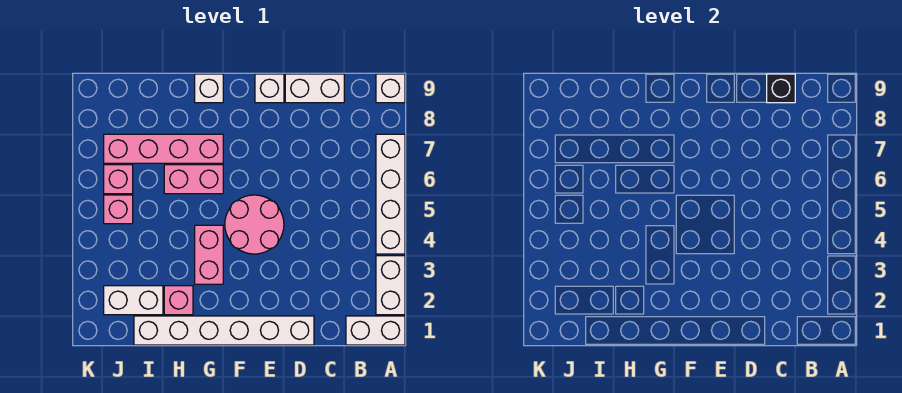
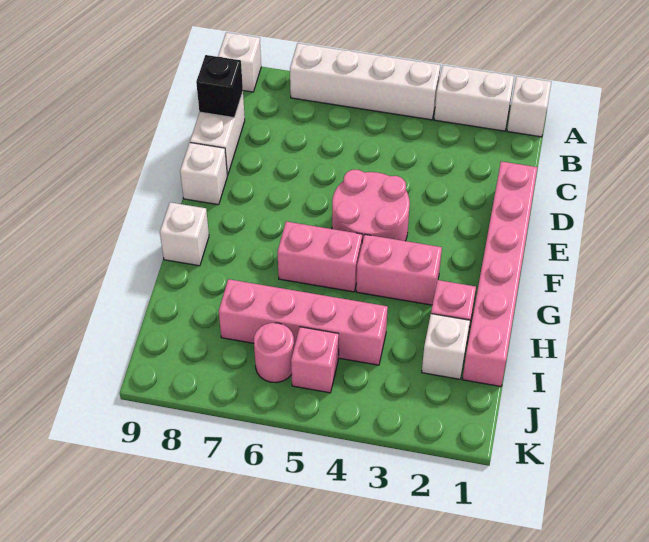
white brick A1:B1 level 1 -> white brick A1 level 1
white brick D1:I1 level 1 -> pink brick D1:I1 level 1
pink brick G6:H6 level 1 -> pink brick G5:G6 level 1
pink brick G7:J7 level 1 -> pink brick I4:I7 level 1
white brick I2:J2 level 1 -> white brick I2 level 1
pink brick J6 level 1 -> pink round brick J6 level 1

